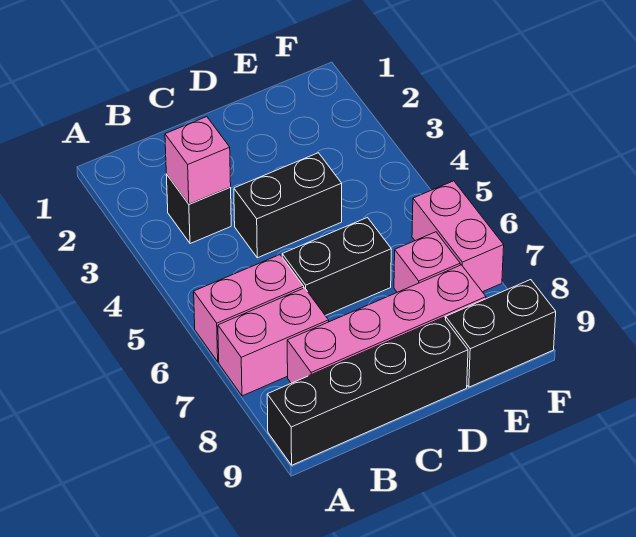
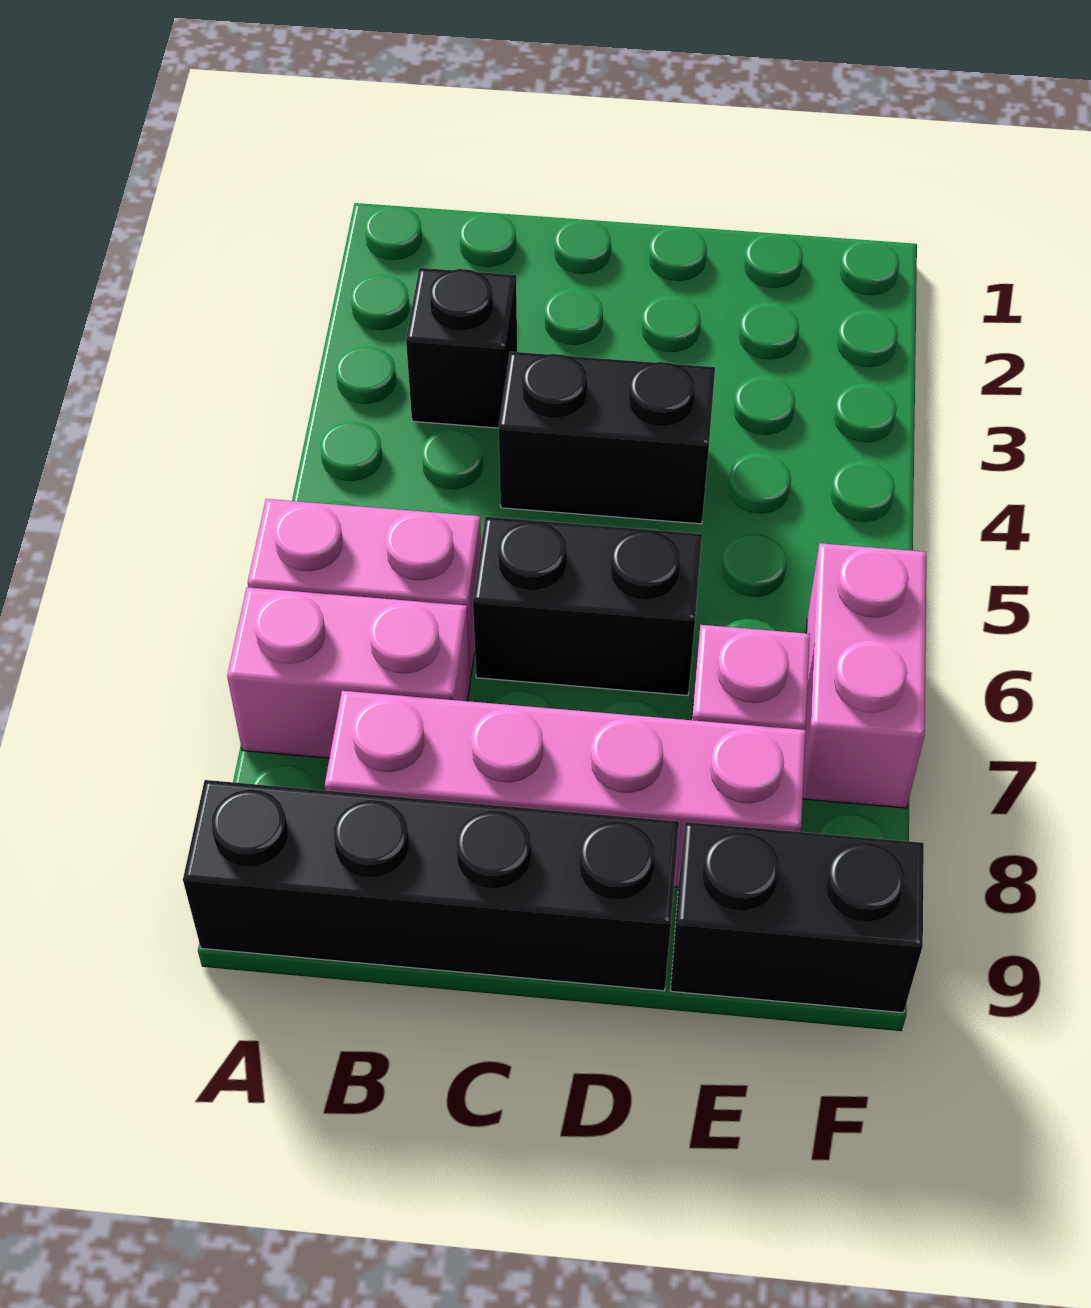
pink brick B3 level 2 -> none

